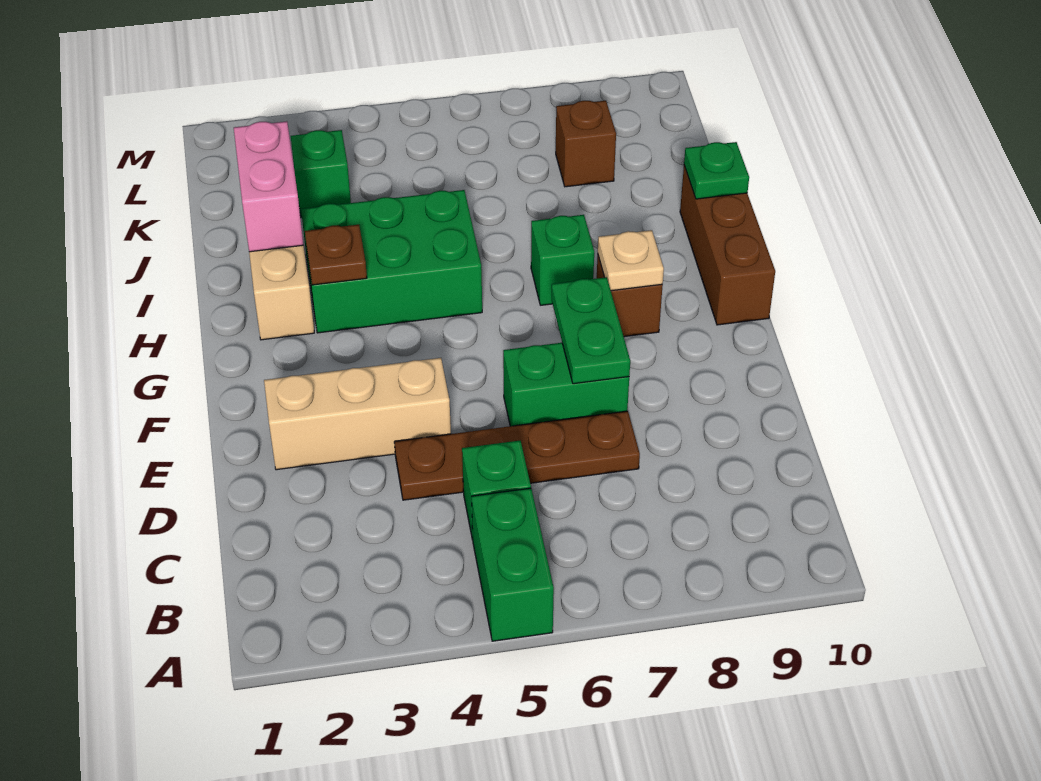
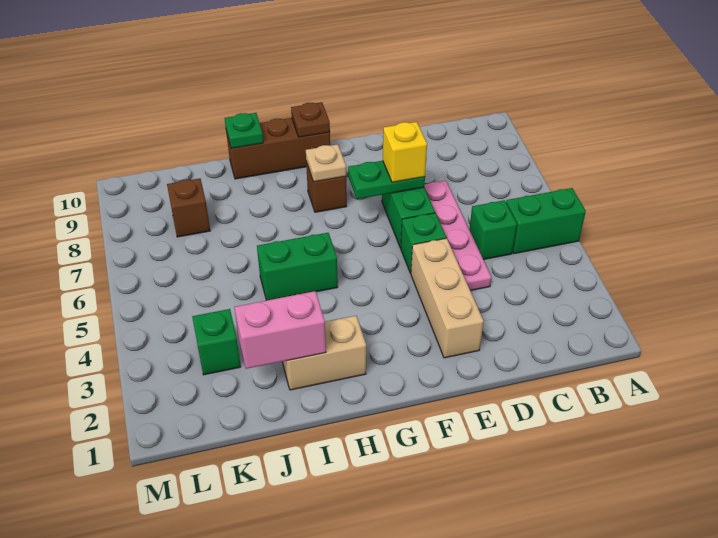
brown plate D4:D7 level 1 -> pink plate D4:D7 level 1
none -> yellow brick E7 level 3
green brick H3:I5 level 1 -> green brick H5:I5 level 1
brown plate H3 level 2 -> brown plate G10 level 2
green brick H7 level 1 -> green brick E5 level 1

